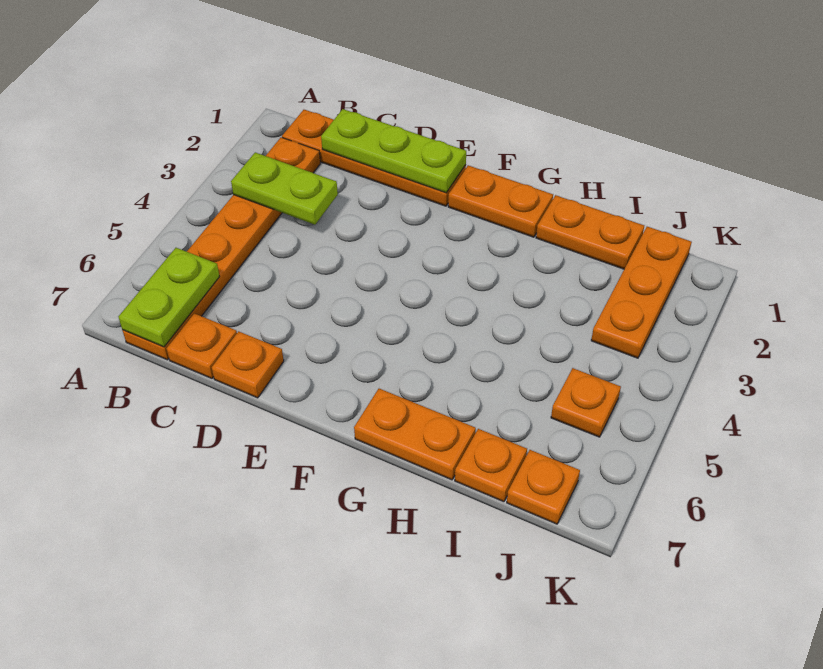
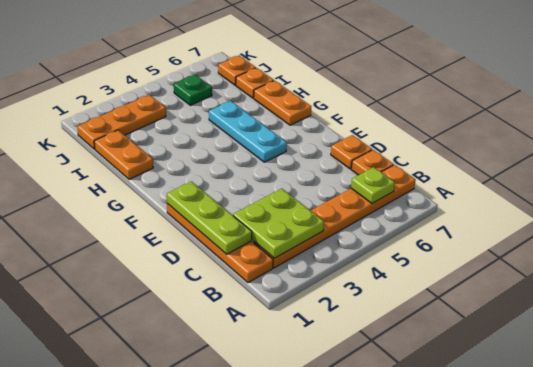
lime plate B3:C3 level 2 -> lime plate B2:C3 level 2
lime plate B6:B7 level 2 -> lime plate B6 level 2
orange plate F1:G1 level 1 -> none
none -> cyan plate F5:H5 level 1
orange plate J5 level 1 -> green plate J5 level 1

